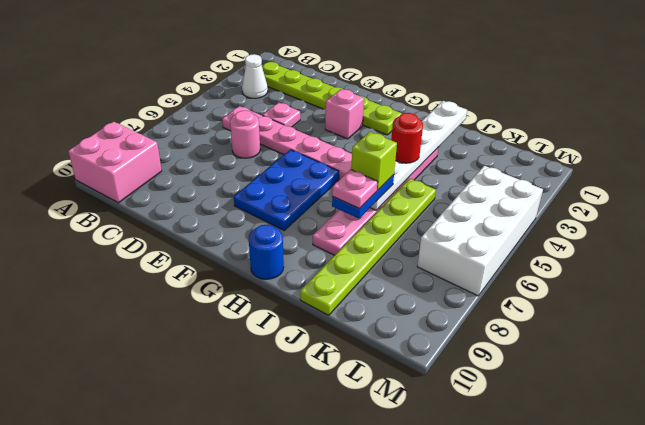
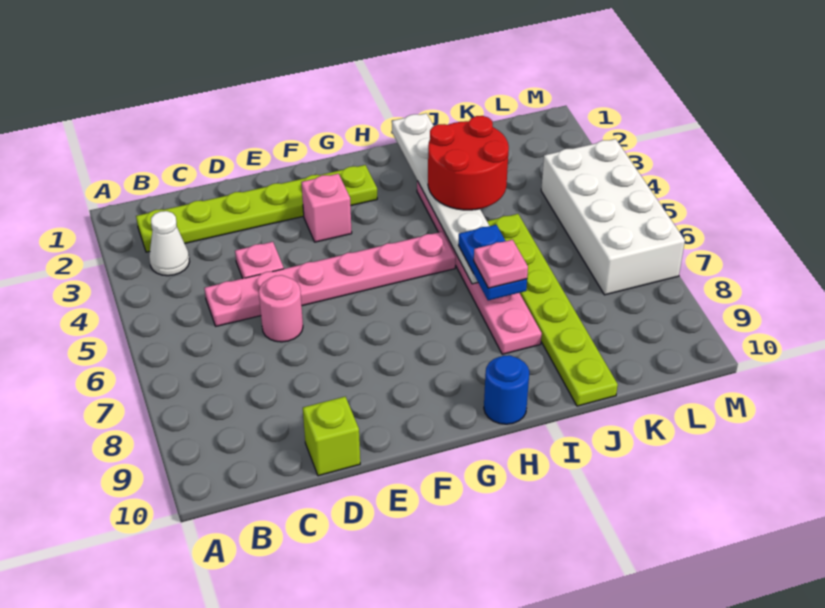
pink brick A9:B10 level 1 -> none
blue plate F6:G8 level 1 -> none
red round brick I4 level 3 -> red round brick I3:J4 level 3
lime brick I6 level 4 -> lime brick D10 level 1

